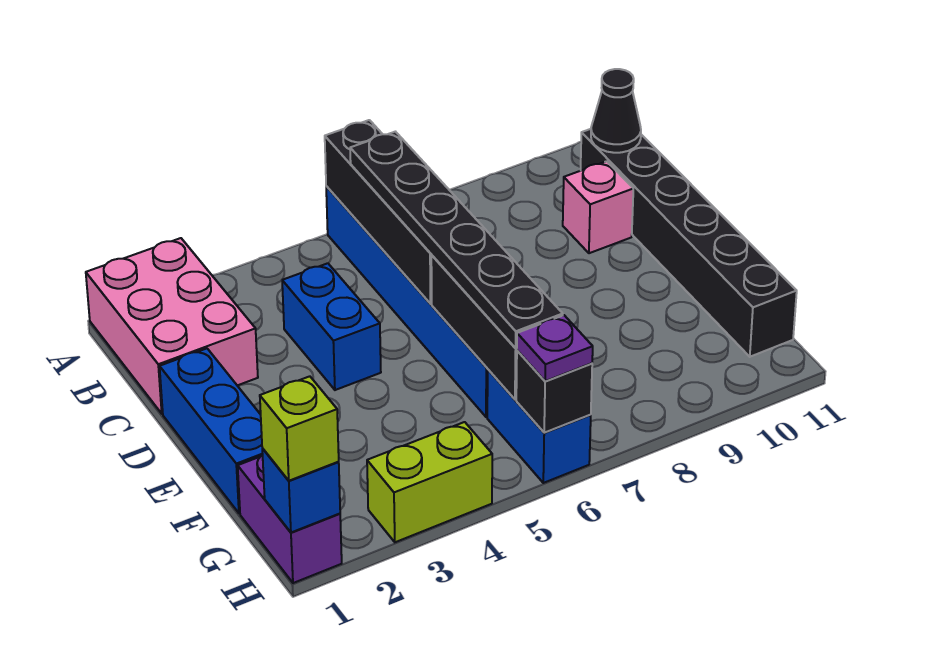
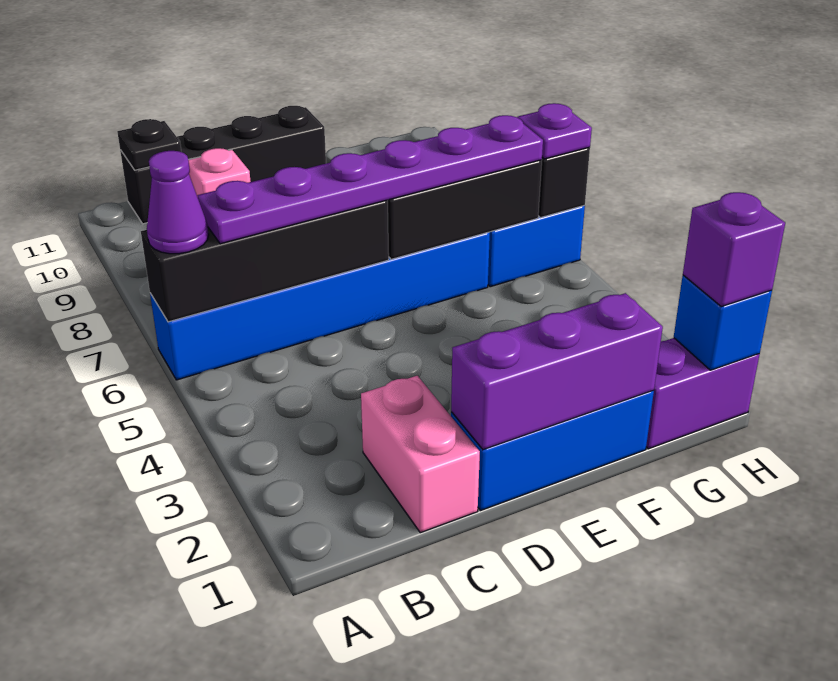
pink brick A1:C2 level 1 -> pink brick C1:C2 level 1
none -> purple cone A6 level 3
black plate B6:G6 level 3 -> purple plate B6:G6 level 3
black brick B11:G11 level 1 -> black brick B11:E11 level 1
black cone B11 level 2 -> black plate B11 level 2
blue brick C4:D4 level 1 -> none
none -> purple brick D1:F1 level 2
lime brick H1 level 3 -> purple brick H1 level 3
lime brick H3:H4 level 1 -> none

